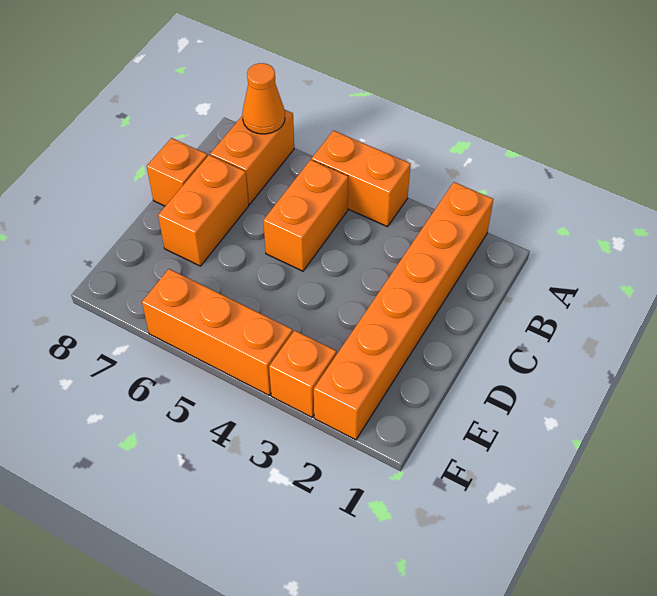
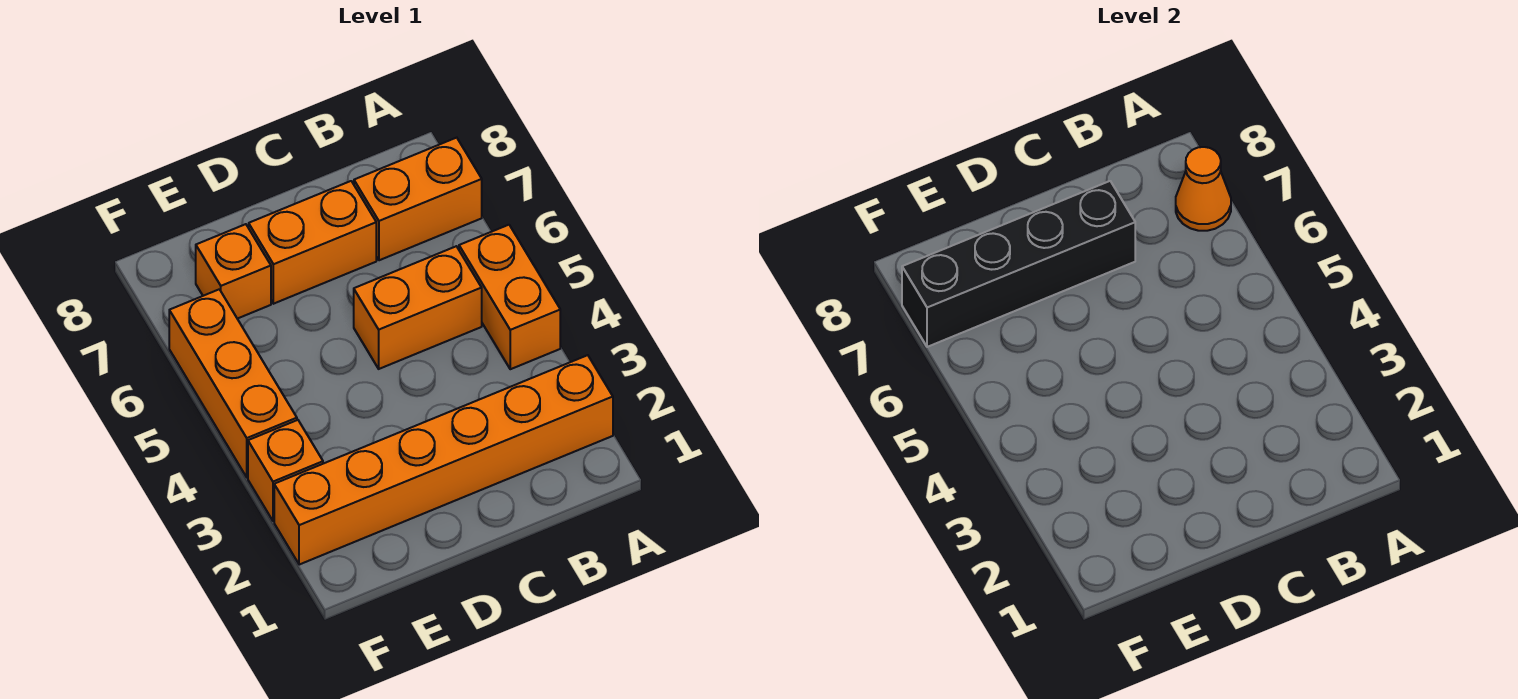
none -> black brick C7:F7 level 2
orange brick C8 level 1 -> orange brick E7 level 1

